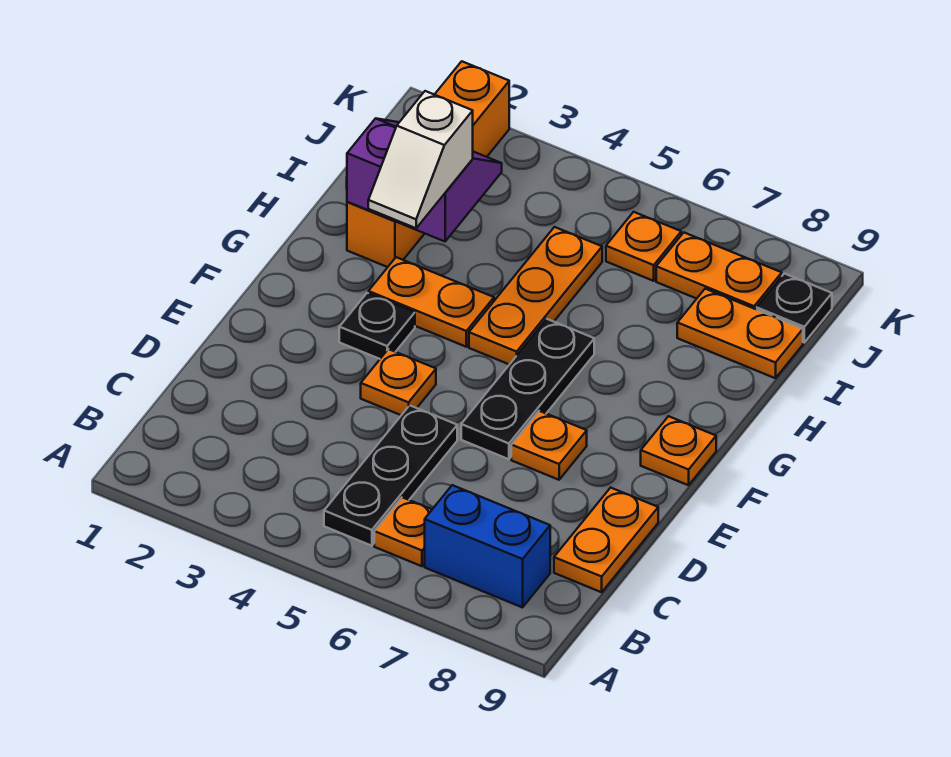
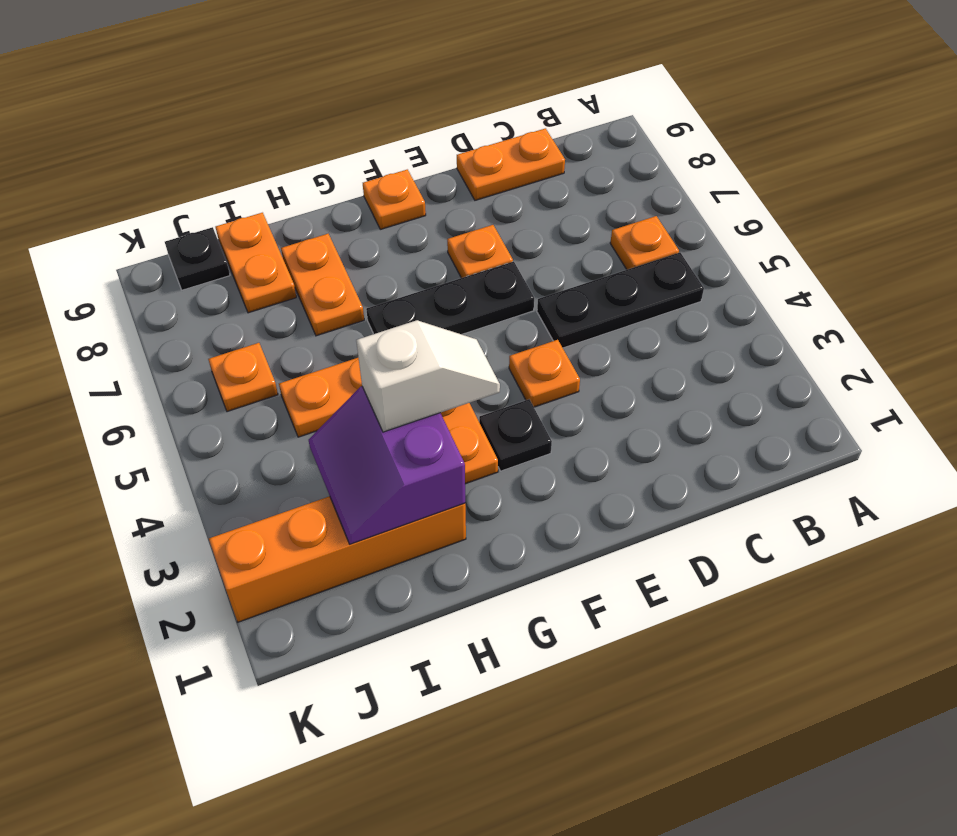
blue brick B7:B8 level 1 -> none
orange plate J7:J8 level 1 -> orange plate H7:H8 level 1

